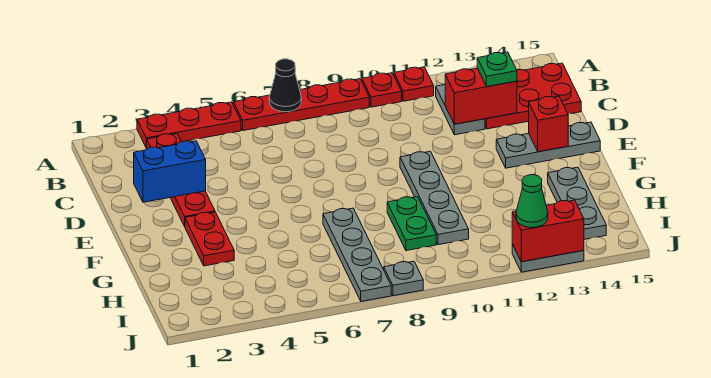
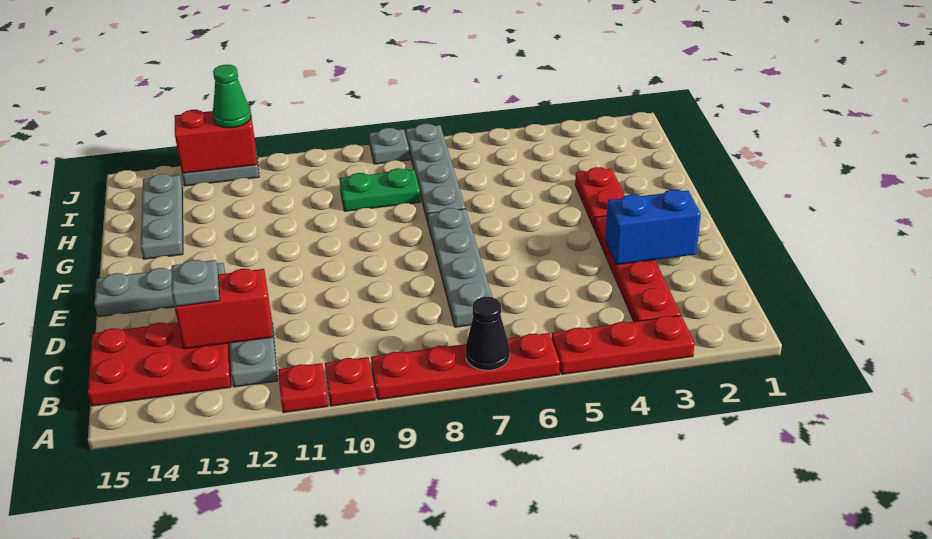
green plate C13 level 3 -> grey plate C13 level 3
grey plate E10:H10 level 1 -> grey plate C7:F7 level 1
red brick E14 level 2 -> none
green plate G9:H9 level 1 -> green plate H8:H9 level 1

